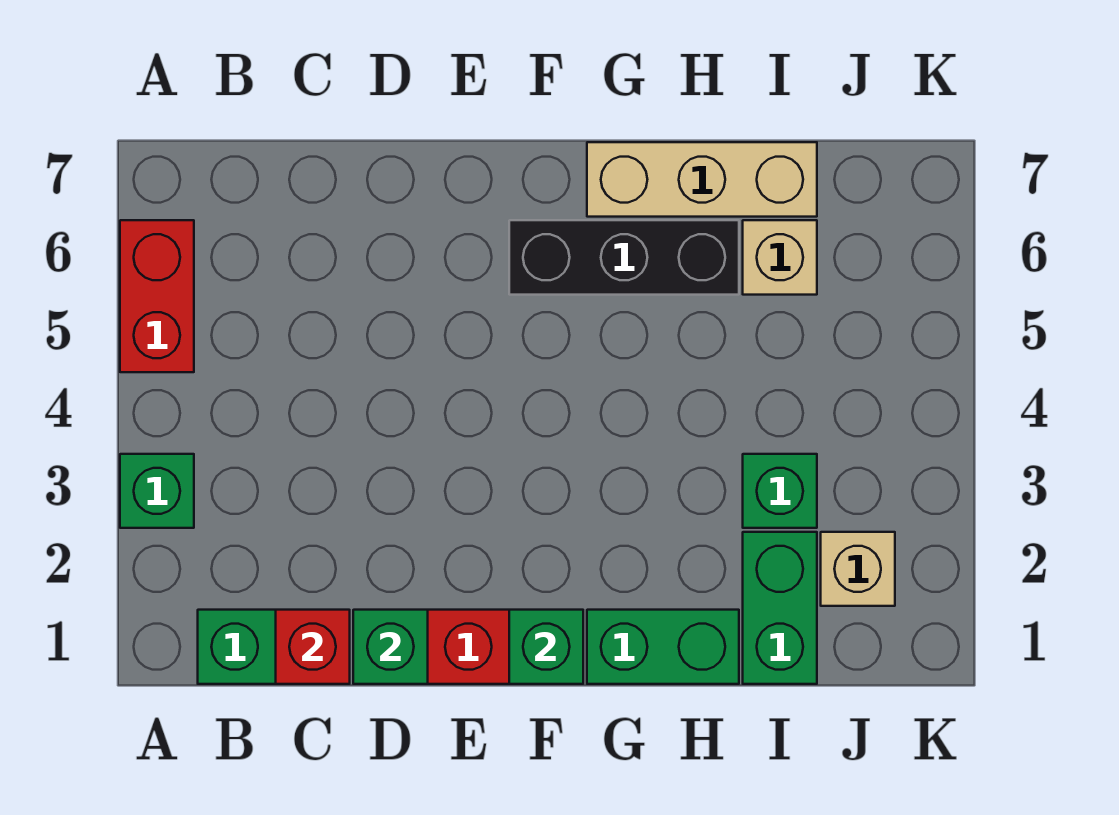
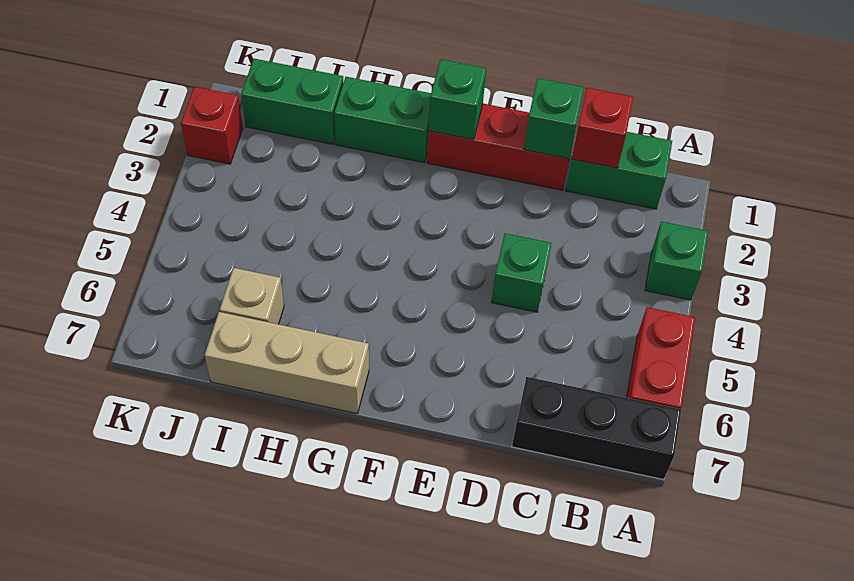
black brick F6:H6 level 1 -> black brick A7:C7 level 1
green brick I1:I2 level 1 -> green brick I1:J1 level 1
green brick I3 level 1 -> green brick D4 level 1
tan brick J2 level 1 -> none
none -> red brick K2 level 1

